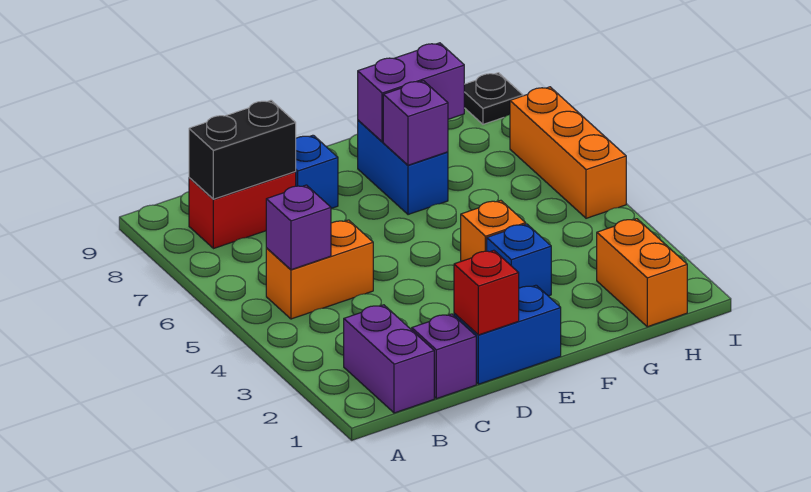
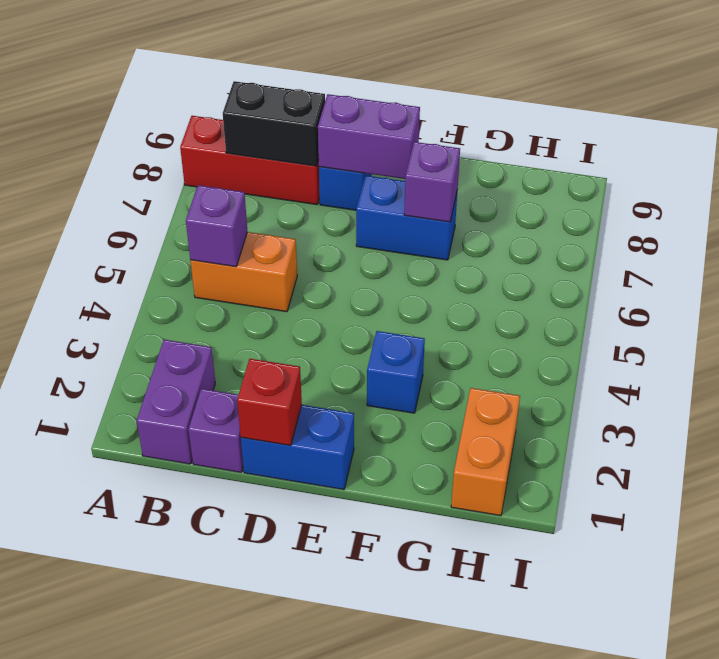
red brick B8:C8 level 1 -> red brick A8:C8 level 1
orange brick F4 level 1 -> none
blue brick F7:F8 level 1 -> blue brick E7:F7 level 1
purple brick F8:G8 level 2 -> purple brick D8:E8 level 2
orange brick I5:I7 level 1 -> none
black plate I9 level 1 -> none

